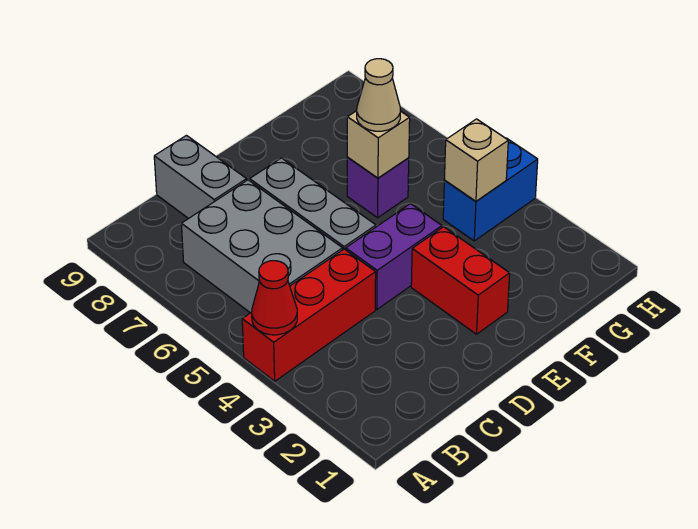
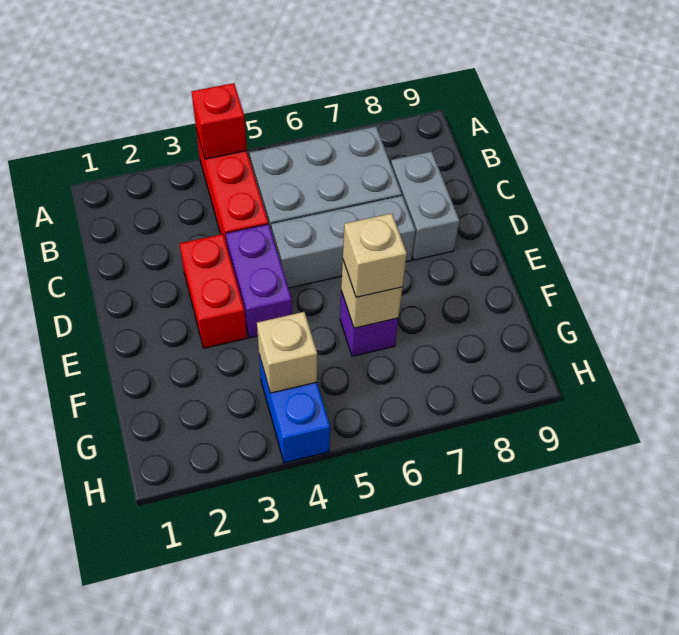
red cone A4 level 2 -> red brick A4 level 2
grey brick C8:C9 level 1 -> grey brick C8:D8 level 1
red brick E2:E3 level 1 -> red brick D3:E3 level 1
tan cone F6 level 3 -> tan brick F6 level 3

